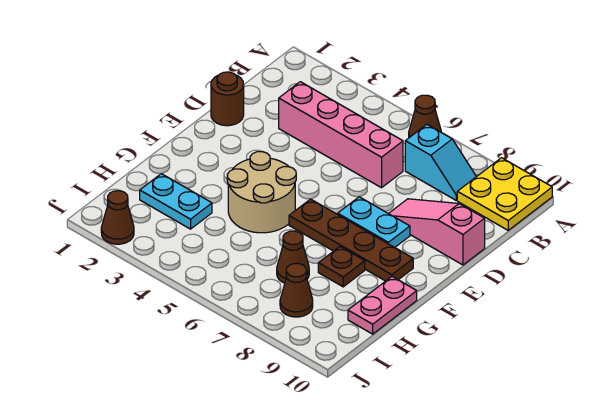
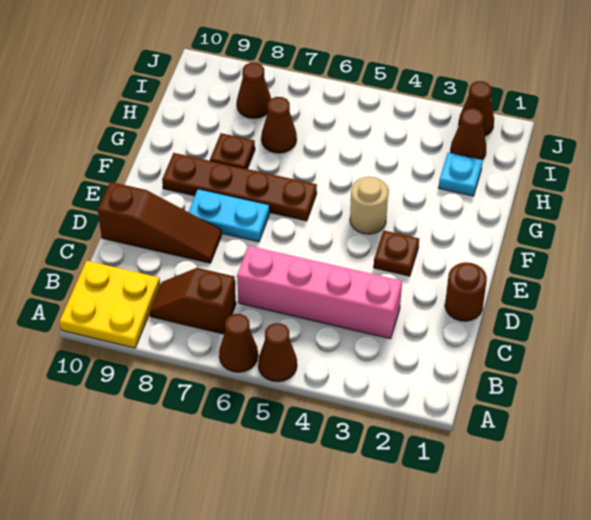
none -> brown cone A5 level 1
cyan slope B7:B8 level 1 top 7 -> brown slope B7:B8 level 1 top 7
pink slope D8:D10 level 1 top 10 -> brown slope D8:D10 level 1 top 10
none -> brown plate E3 level 1
tan round brick F4:G5 level 1 -> tan round brick F4 level 1
pink plate G10:H10 level 1 -> none
cyan plate H2:H3 level 1 -> cyan plate H2 level 1
none -> brown cone I2 level 1

